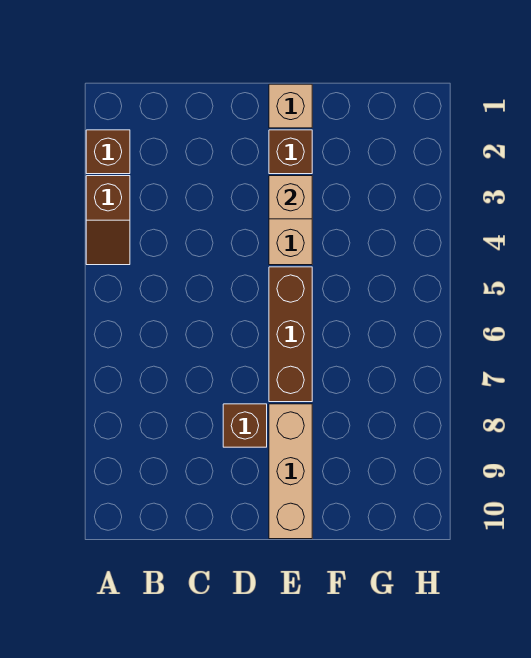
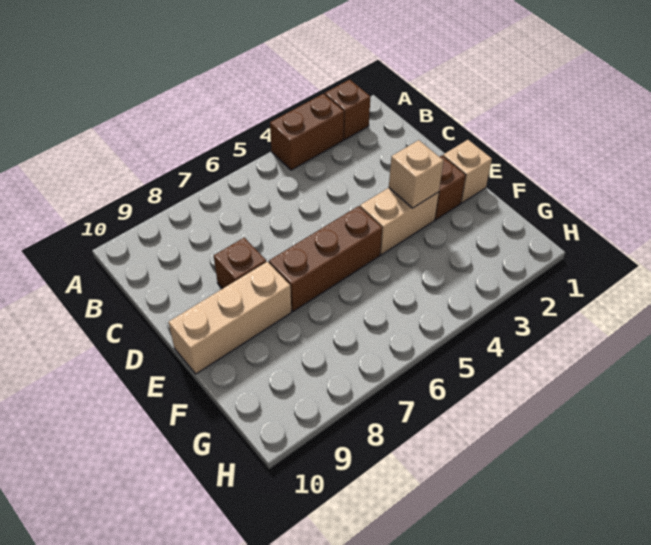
brown slope A3:A4 level 1 top 3 -> brown brick A3:A4 level 1

